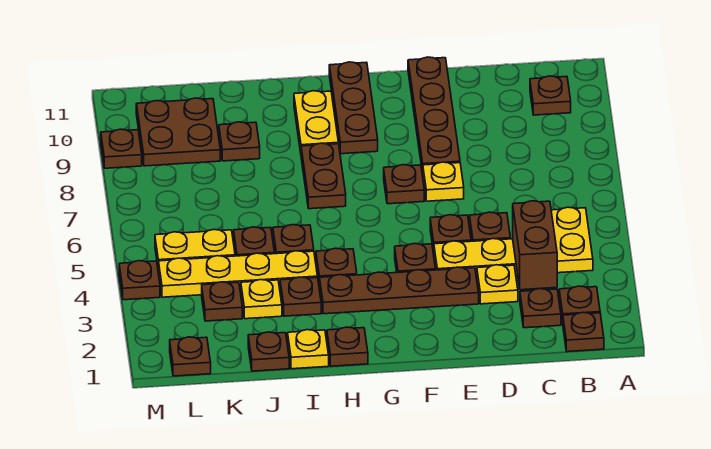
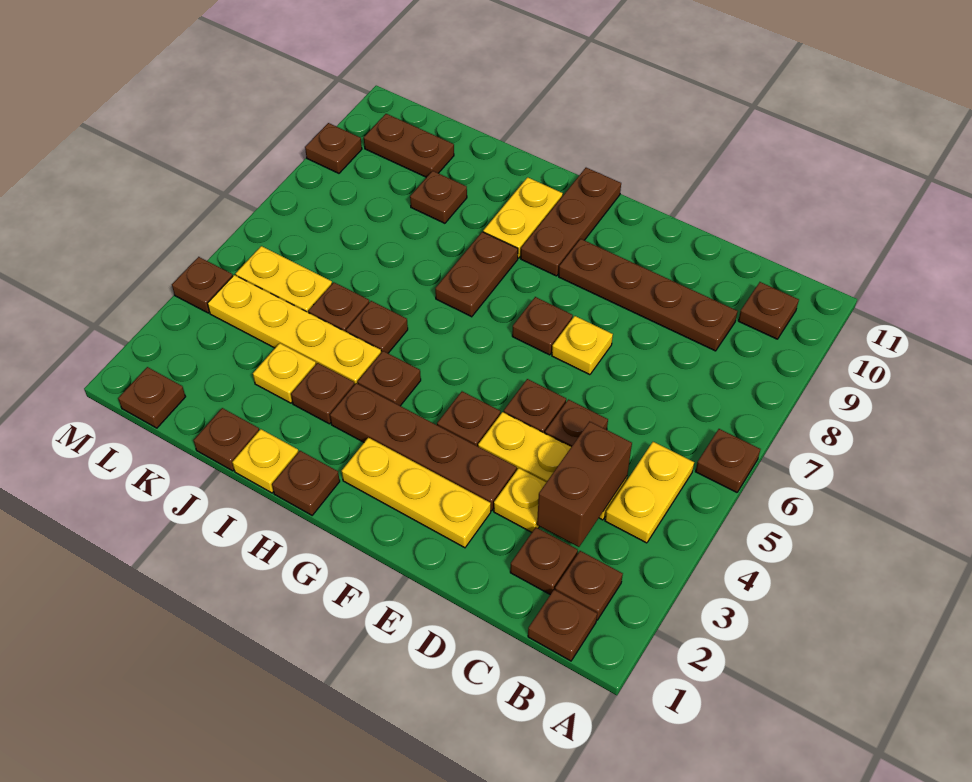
none -> yellow plate E2:G2 level 1
brown plate E8:E11 level 1 -> brown plate C9:F9 level 1
brown plate K3 level 1 -> brown plate A6 level 1
brown plate K9:L10 level 1 -> brown plate K10:L10 level 1

